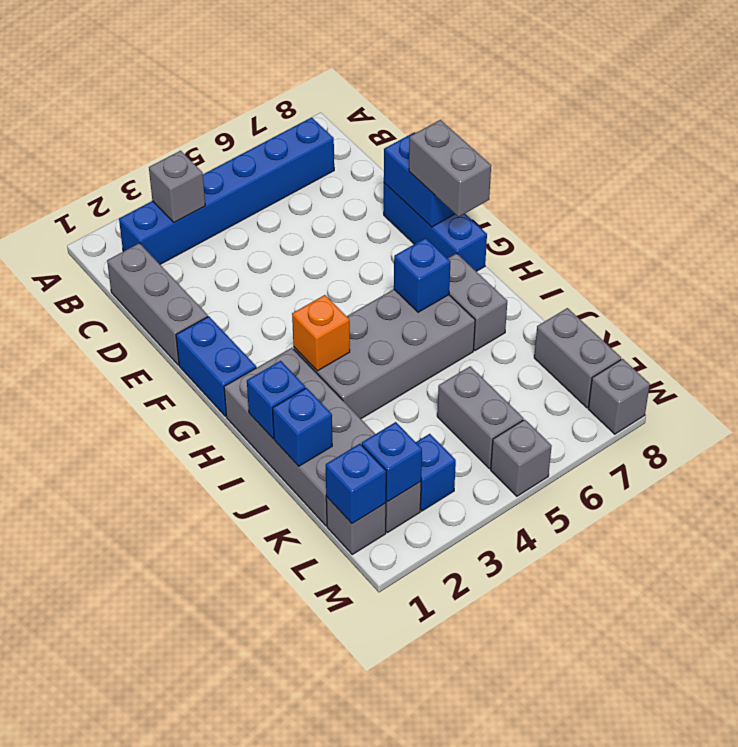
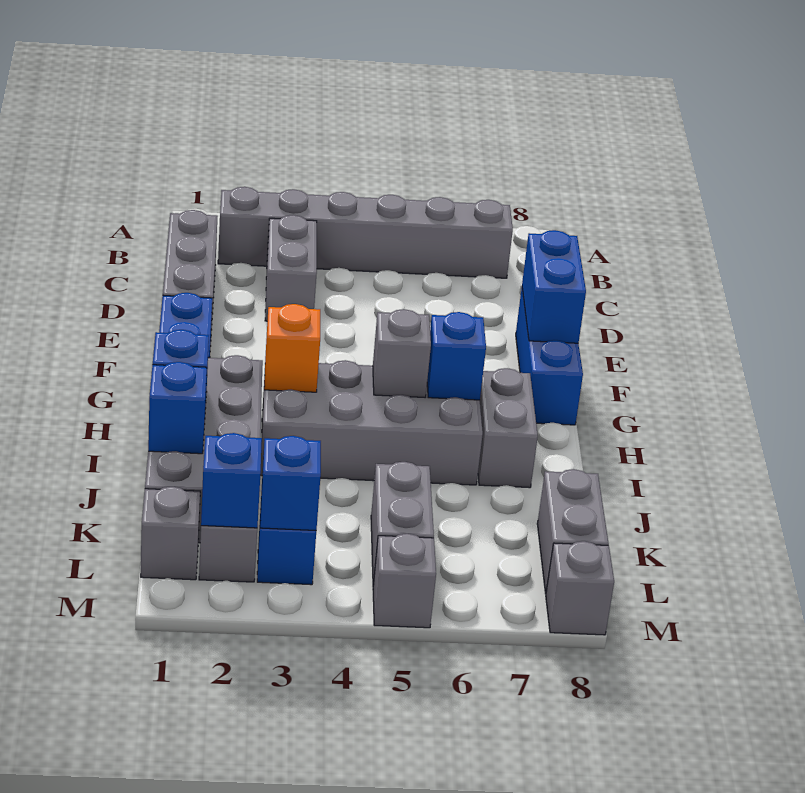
blue brick B2:B7 level 1 -> grey brick B2:B7 level 1
grey brick B3 level 2 -> grey brick H5 level 2
grey brick F8:G8 level 3 -> grey brick C3:D3 level 1
blue brick L1 level 2 -> blue brick L3 level 2

